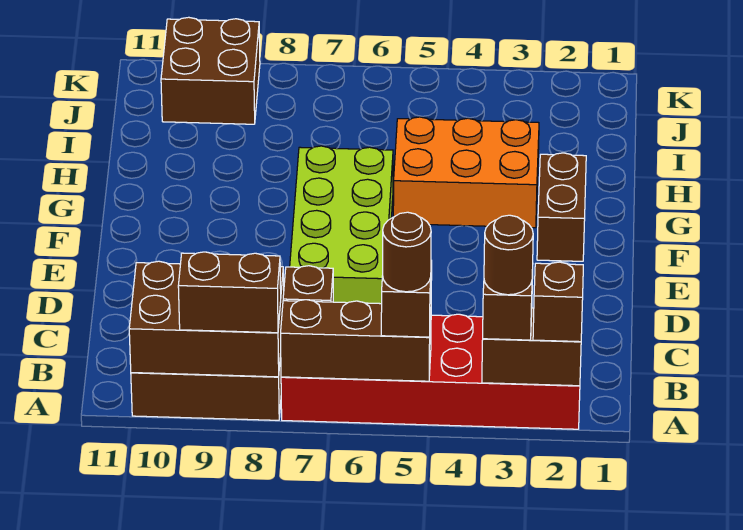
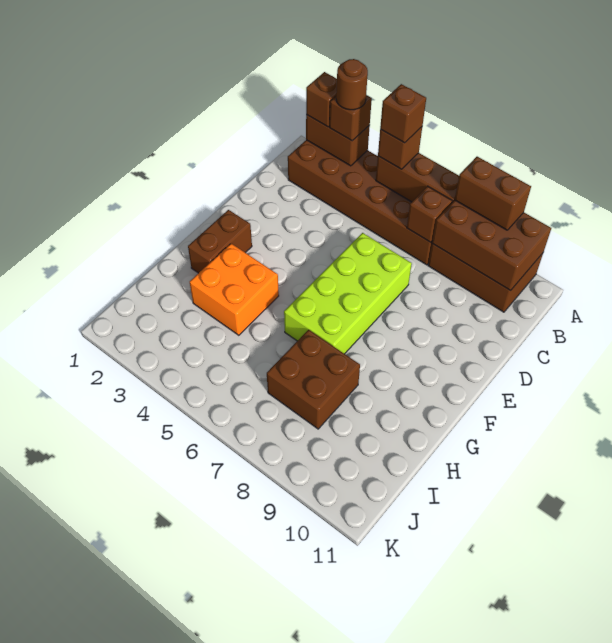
red brick A2:B7 level 1 -> brown brick A2:B7 level 1
brown round brick A5 level 4 -> brown brick A5 level 4
orange brick G3:H5 level 1 -> orange brick G3:H4 level 1
brown brick J9:K10 level 1 -> brown brick H7:I8 level 1

